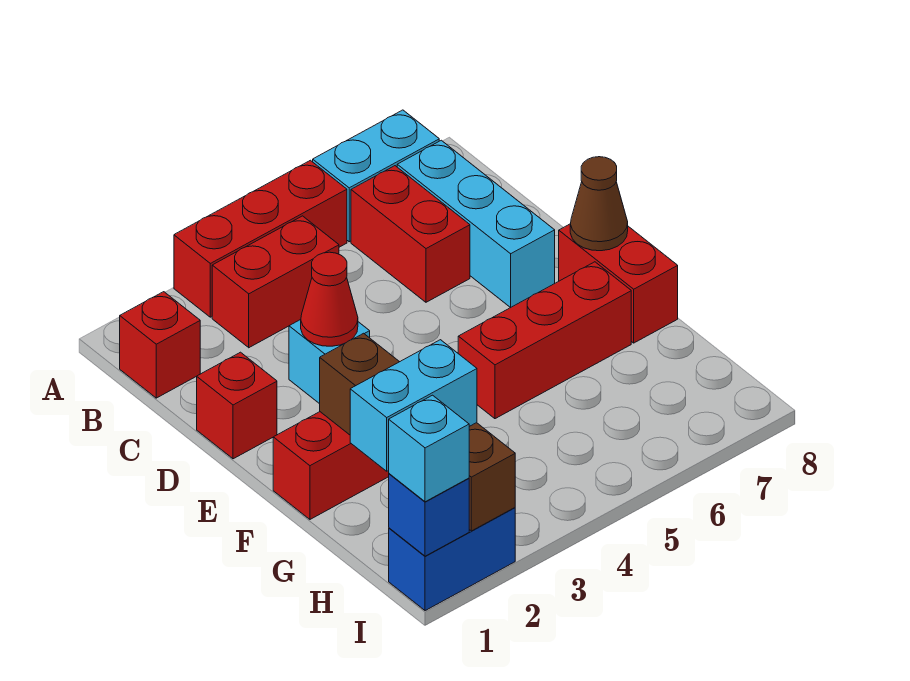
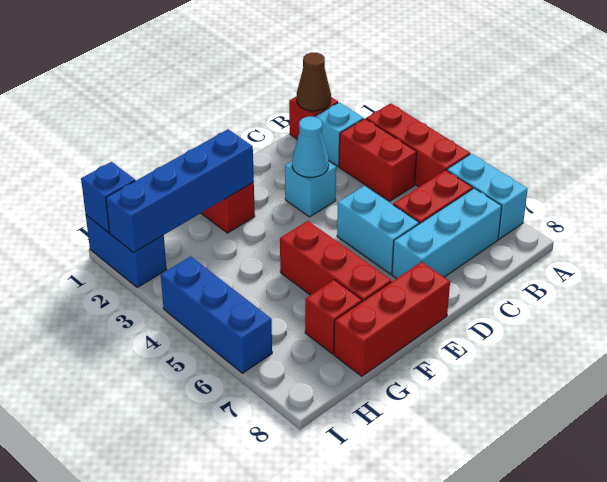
red brick D1 level 1 -> red brick G7 level 1
red cone D3 level 2 -> cyan cone D3 level 2
red brick E8:F8 level 1 -> red brick E8:G8 level 1
brown cone E8 level 2 -> brown cone B1 level 2
brown brick F2:I2 level 2 -> blue brick F2:I2 level 2
cyan brick H1:H2 level 3 -> cyan brick D5:D6 level 1
cyan brick I1 level 3 -> cyan brick B2 level 1
none -> blue brick I4:I6 level 1

